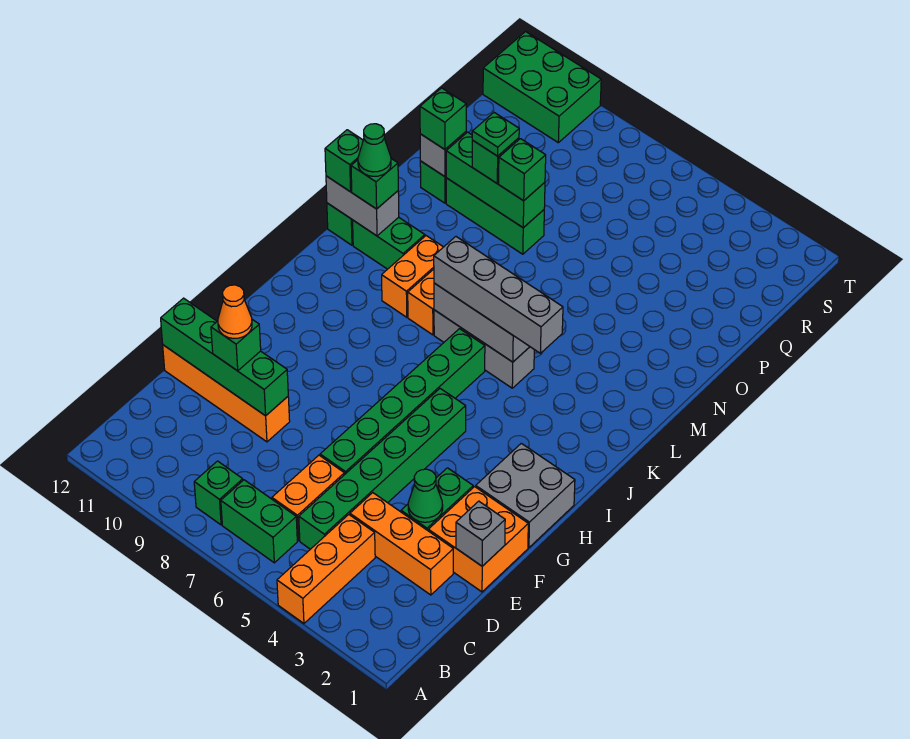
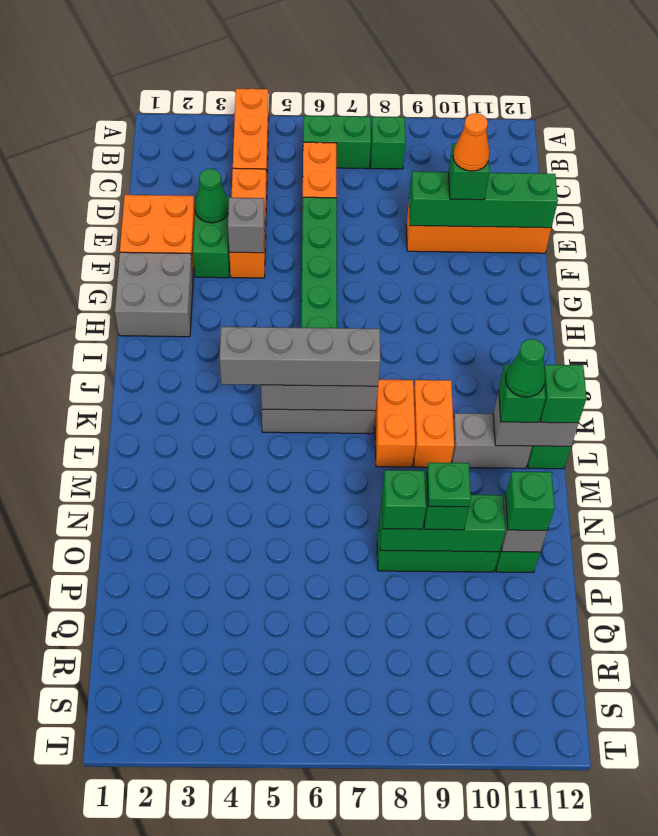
green brick C5:H5 level 1 -> none
orange brick D2:D4 level 1 -> orange brick D4:F4 level 1
grey brick E1 level 2 -> grey brick F4 level 2
green brick L10:L11 level 1 -> grey brick L10:L11 level 1
green brick S10:T12 level 1 -> none

